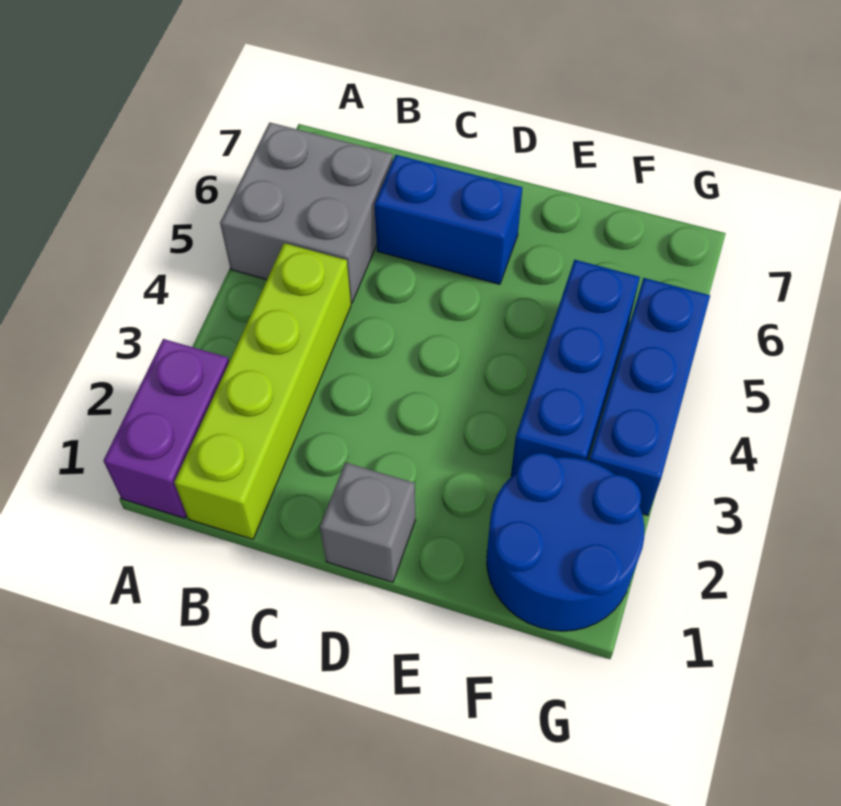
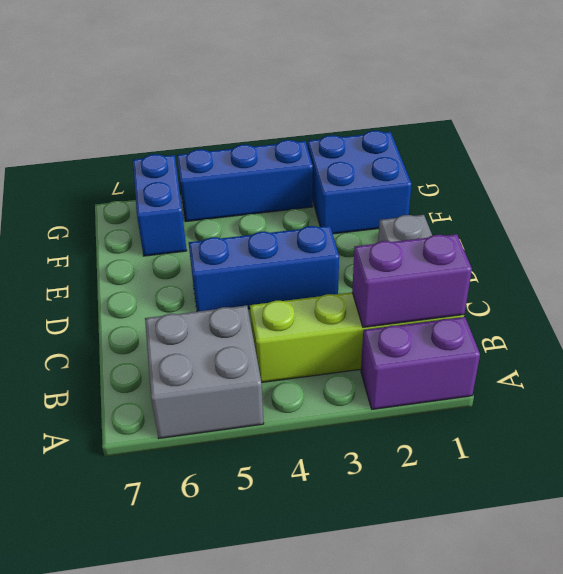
none -> purple brick B1:B2 level 2
blue brick C6:D6 level 1 -> blue brick F6:G6 level 1
blue round brick F1:G2 level 1 -> blue brick F1:G2 level 1
blue brick F3:F5 level 1 -> blue brick D3:D5 level 1

